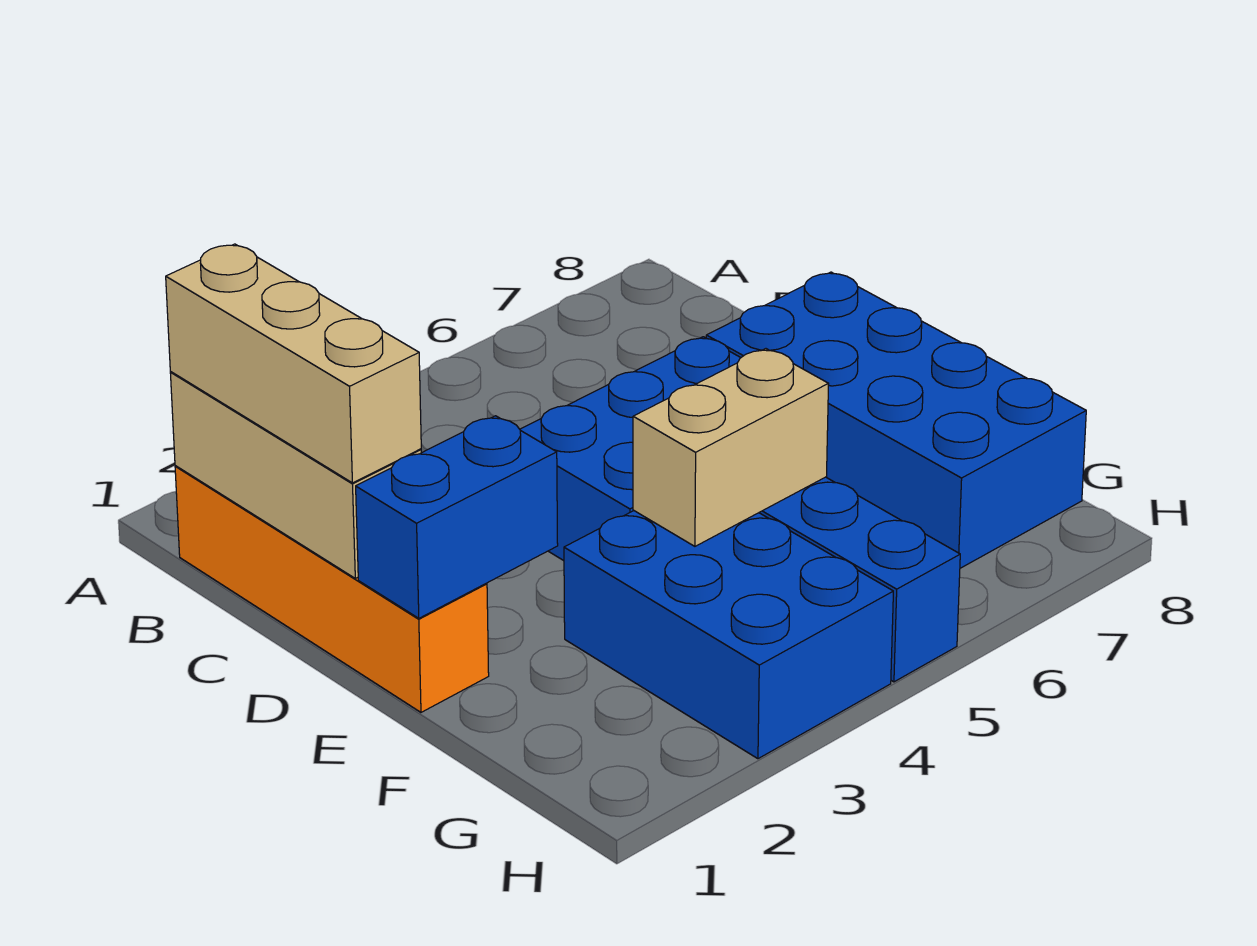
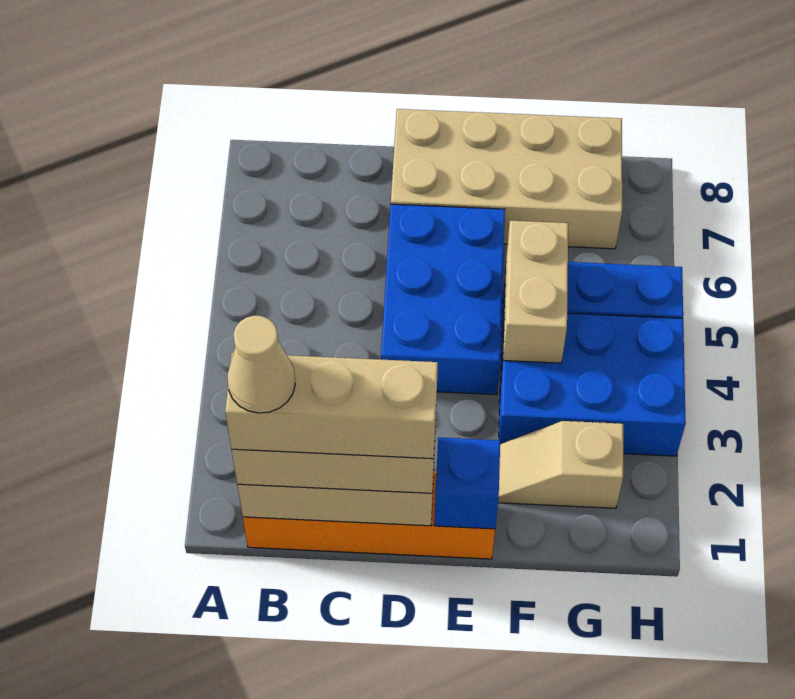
none -> tan brick B1:D1 level 4
none -> tan cone B1 level 5
blue brick D7:G8 level 1 -> tan brick D7:G8 level 1
blue brick E1:E2 level 2 -> blue brick E1 level 2
none -> tan slope F2:G2 level 1 top G

